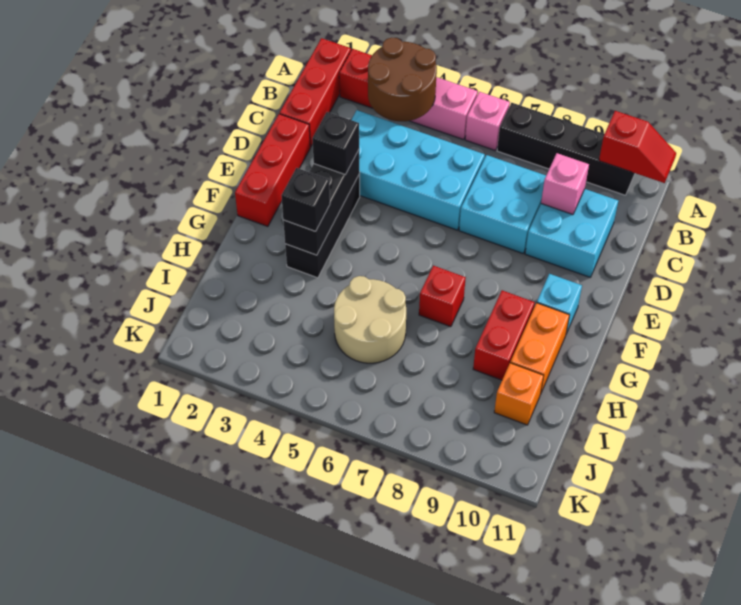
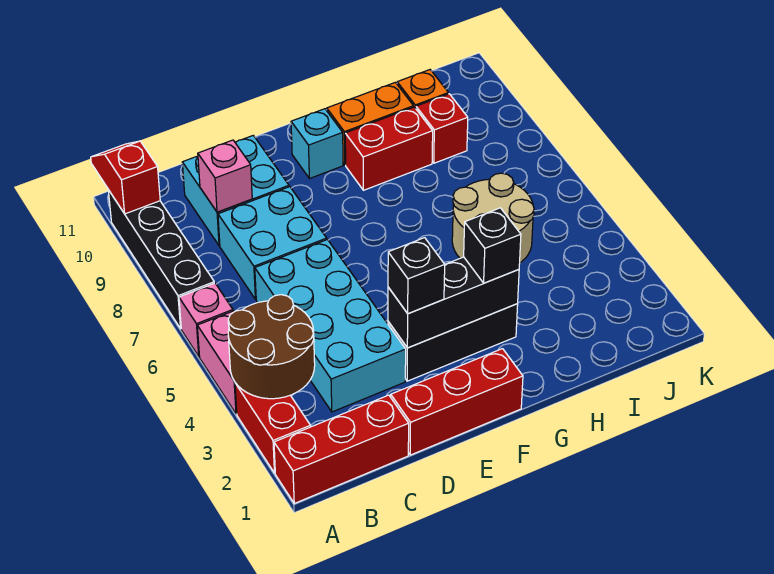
red brick G7 level 1 -> red brick I9 level 1

